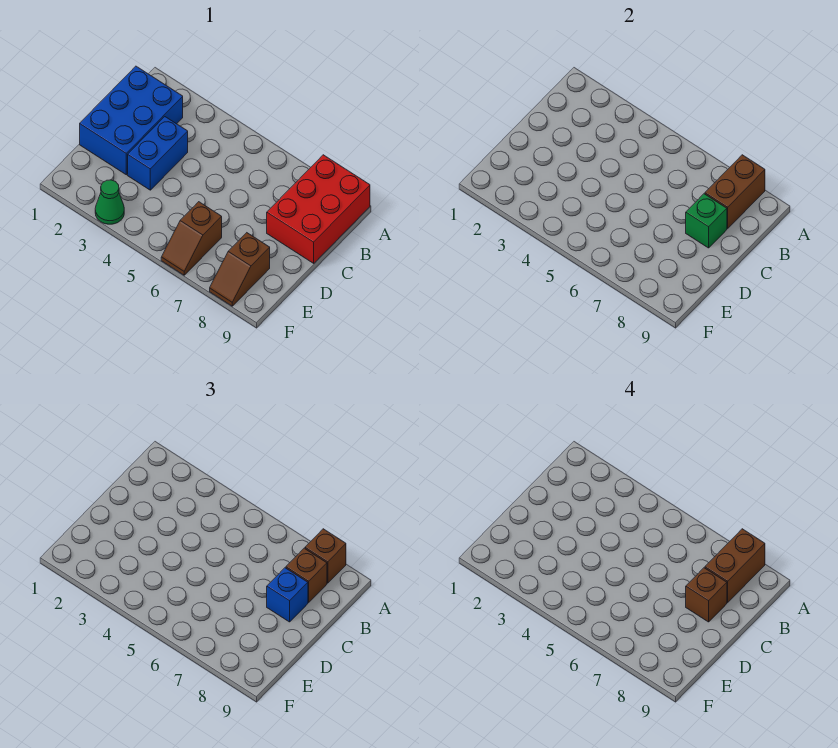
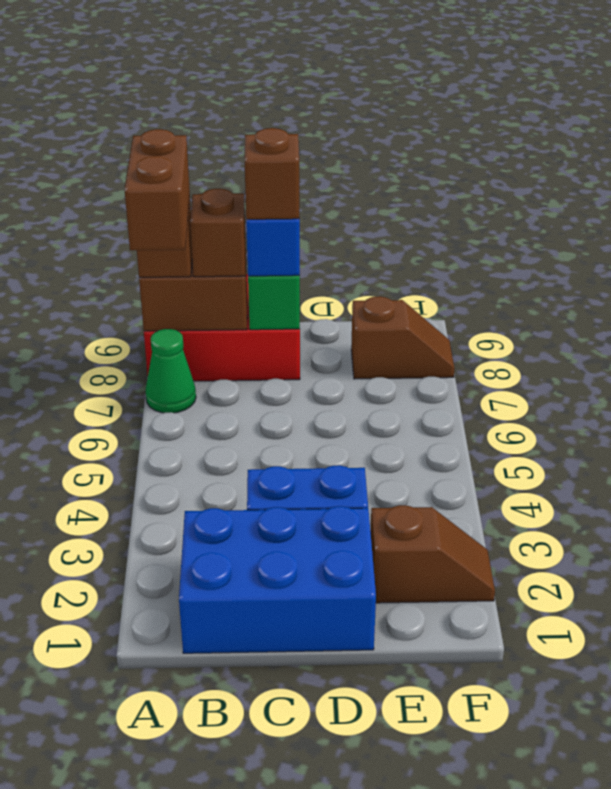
brown brick A8:B8 level 4 -> brown brick A7:A8 level 4
brown slope E6:F6 level 1 top E -> brown slope E2:F2 level 1 top E
green cone F3 level 1 -> green cone A7 level 1

